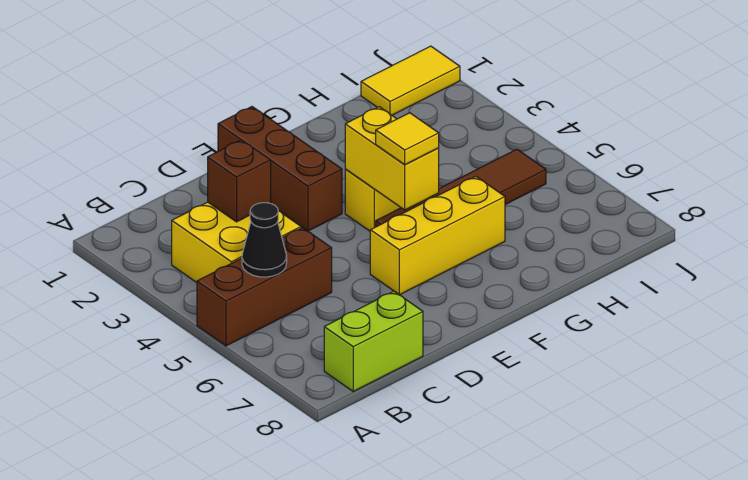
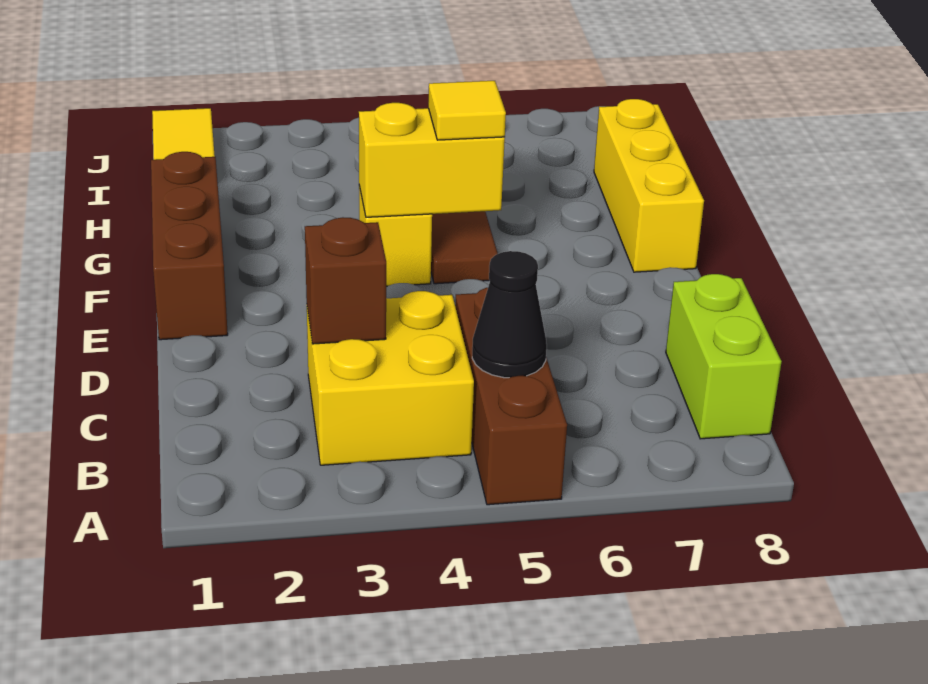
brown brick E1:E3 level 1 -> brown brick E1:G1 level 1
yellow brick E6:G6 level 1 -> yellow brick F8:H8 level 1

